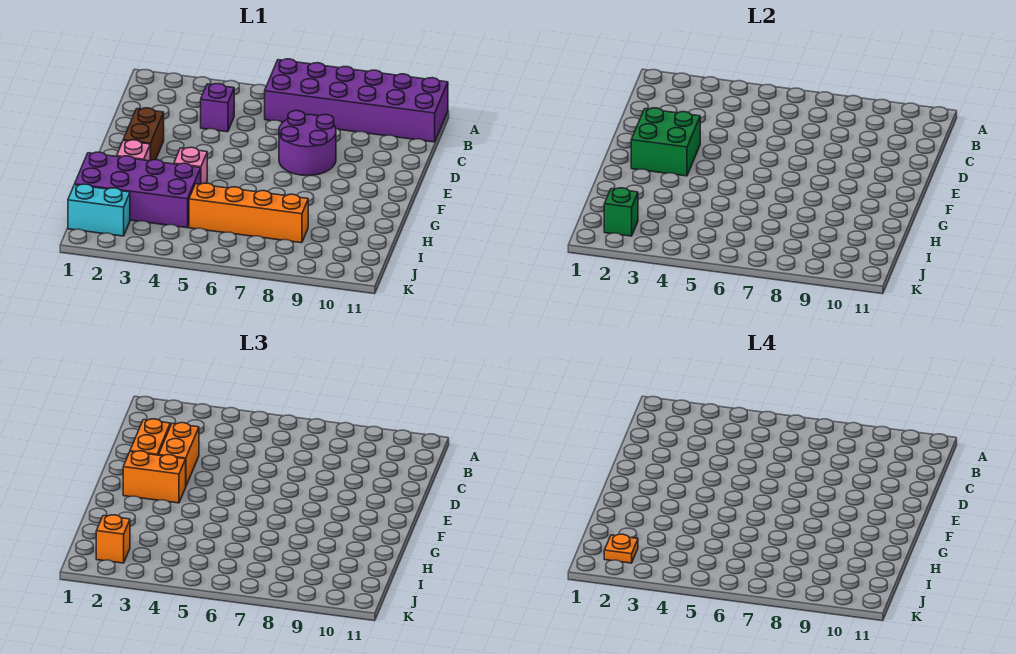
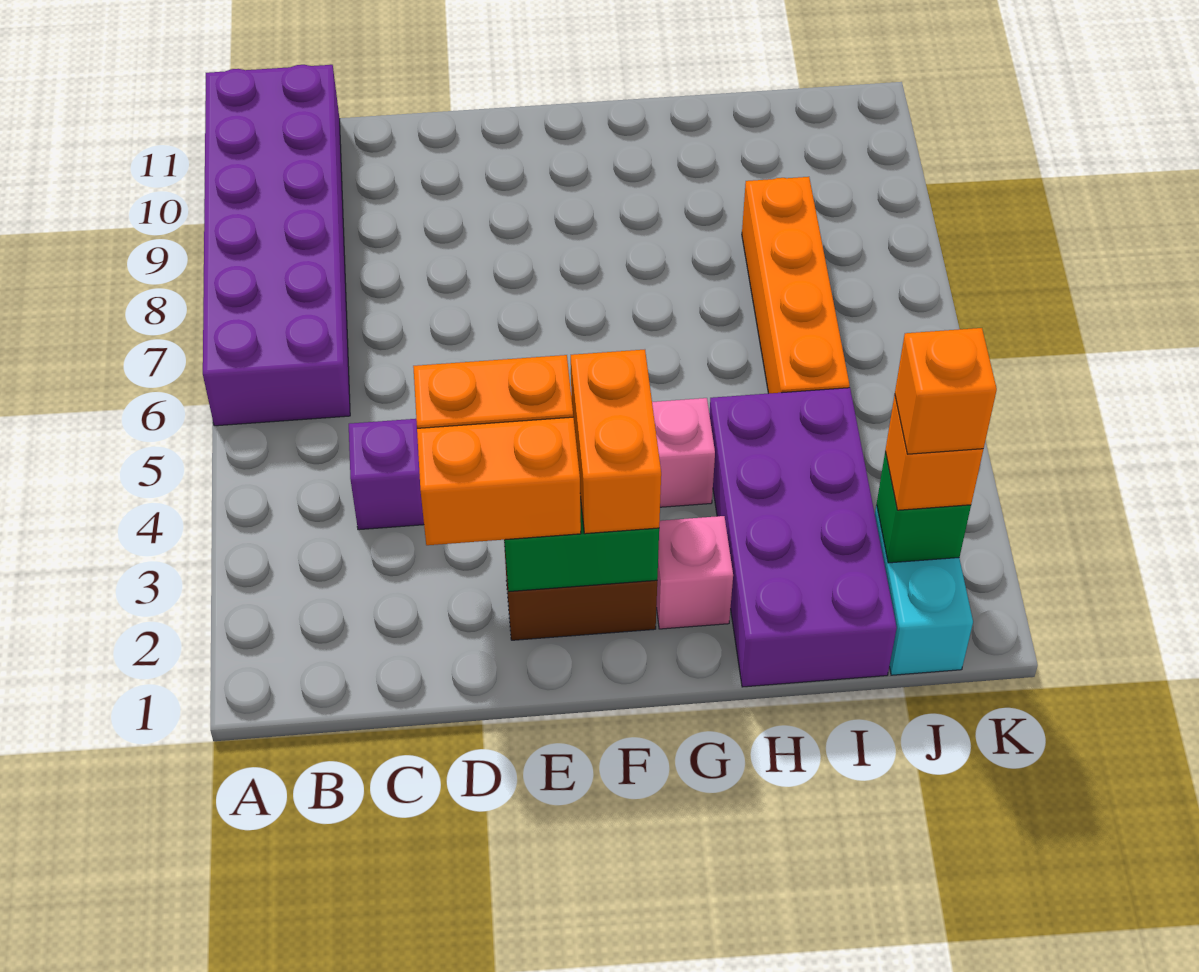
purple round brick D7:E8 level 1 -> none
orange plate J2 level 4 -> orange brick J2 level 4

